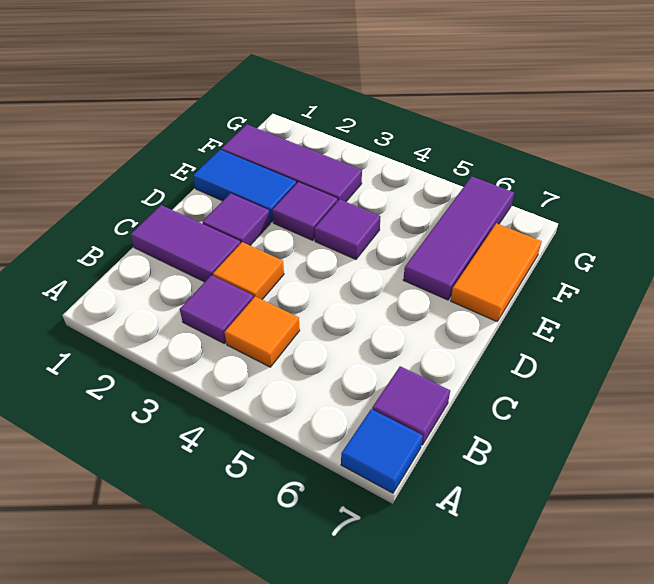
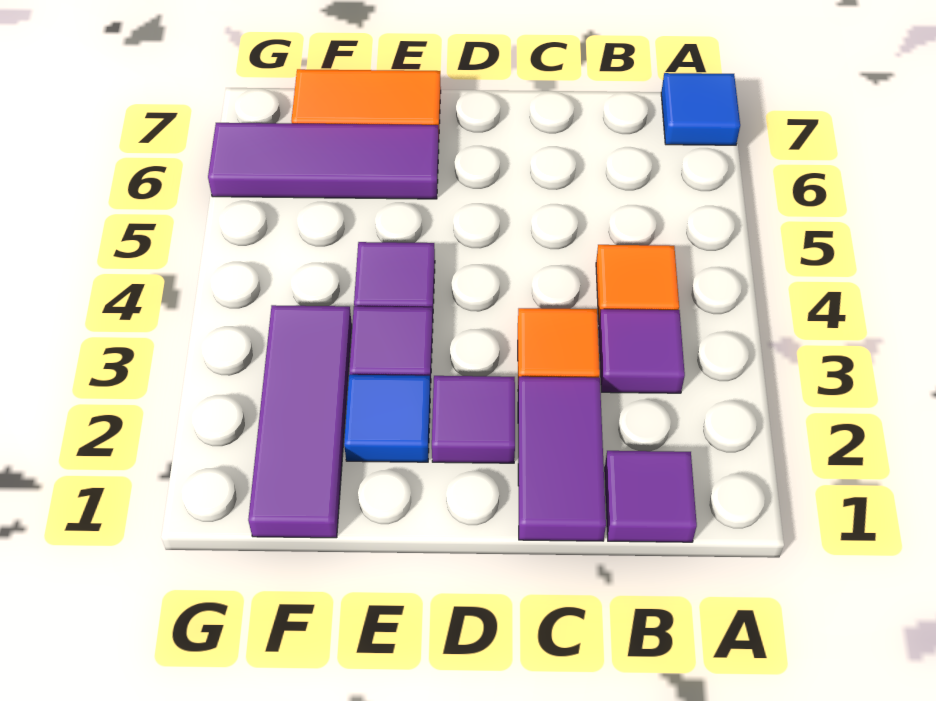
purple tile B7 level 1 -> purple tile B1 level 1
blue tile E1:E2 level 1 -> blue tile E2 level 1

